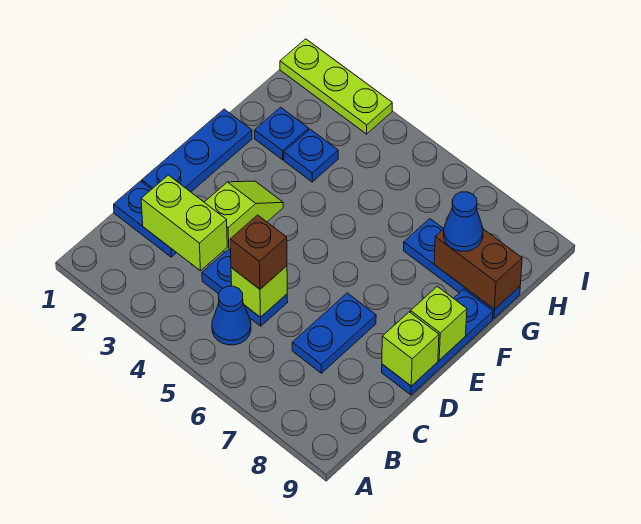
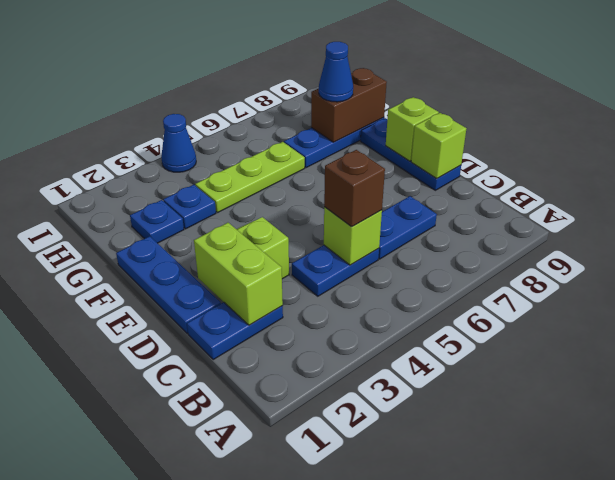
blue cone B5 level 1 -> blue cone I4 level 1
lime brick C2:C3 level 2 -> lime brick C2:D2 level 2
blue plate C7:D7 level 1 -> blue plate C6:C7 level 1
lime plate I1:I3 level 1 -> lime plate G4:G6 level 1

